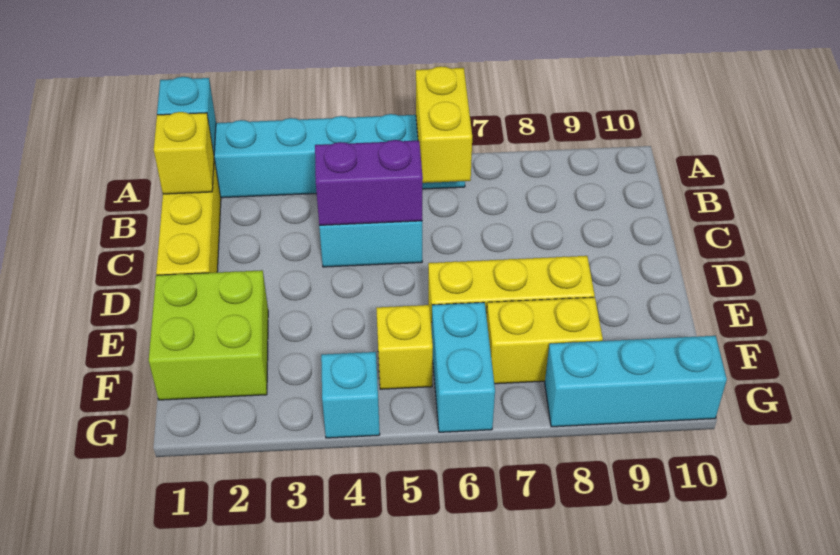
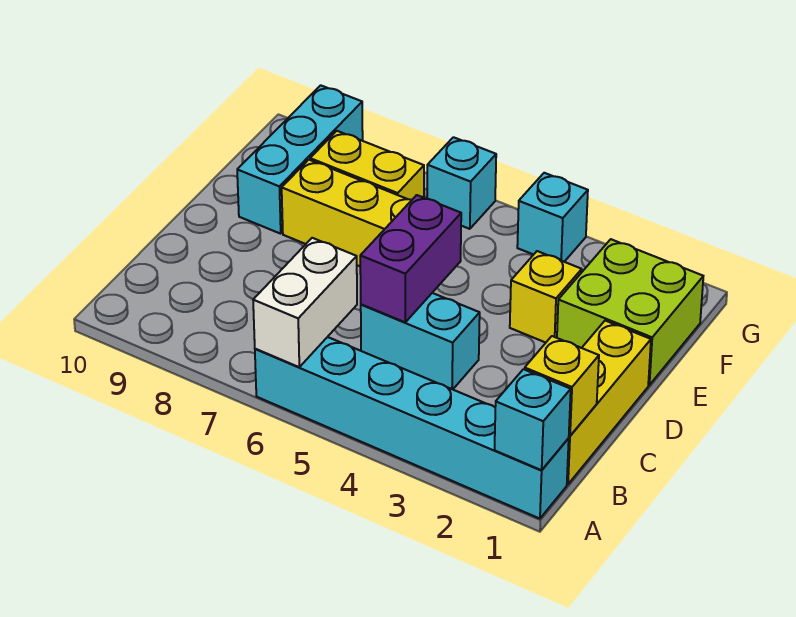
yellow brick A6:B6 level 2 -> white brick A6:B6 level 2
purple brick C4:C5 level 2 -> purple brick C5:D5 level 2
yellow brick F5 level 1 -> yellow brick E3 level 1
cyan brick F6:G6 level 1 -> cyan brick G6 level 1
cyan brick G8:G10 level 1 -> cyan brick E9:G9 level 1

